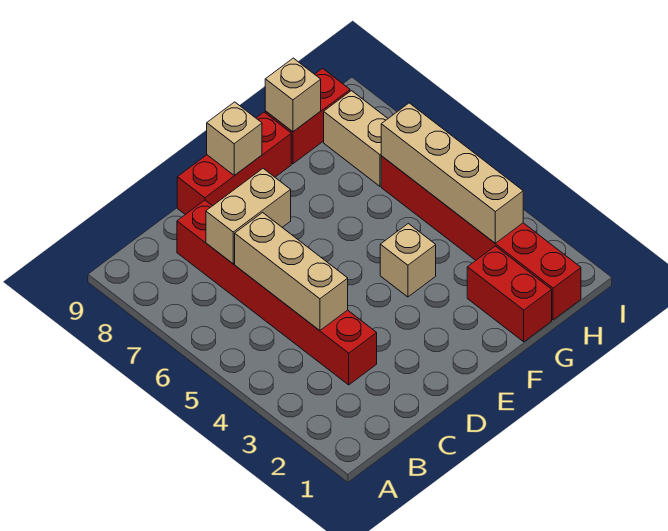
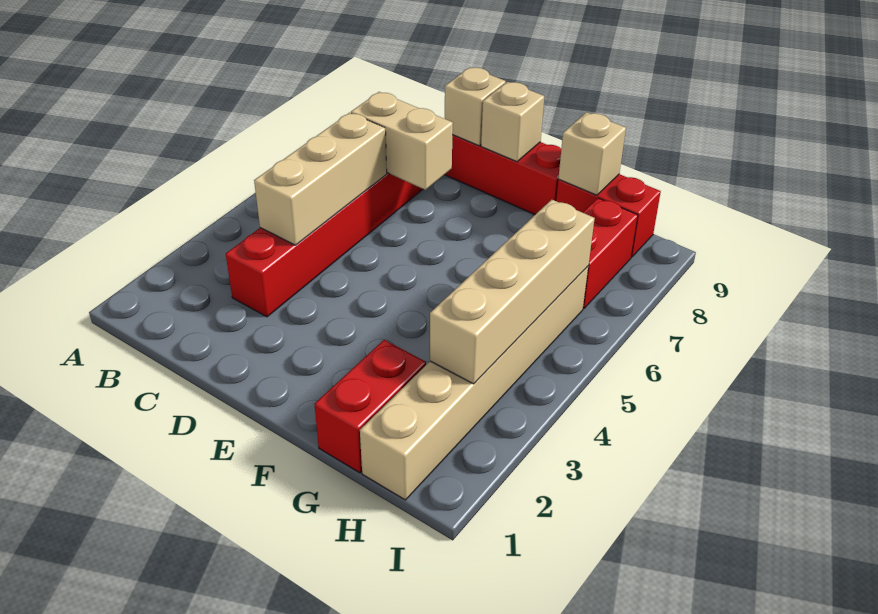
tan brick F4 level 1 -> tan brick D9 level 2
red brick H1:H6 level 1 -> tan brick H1:H6 level 1
tan brick H7:H8 level 1 -> red brick H7:H8 level 1

